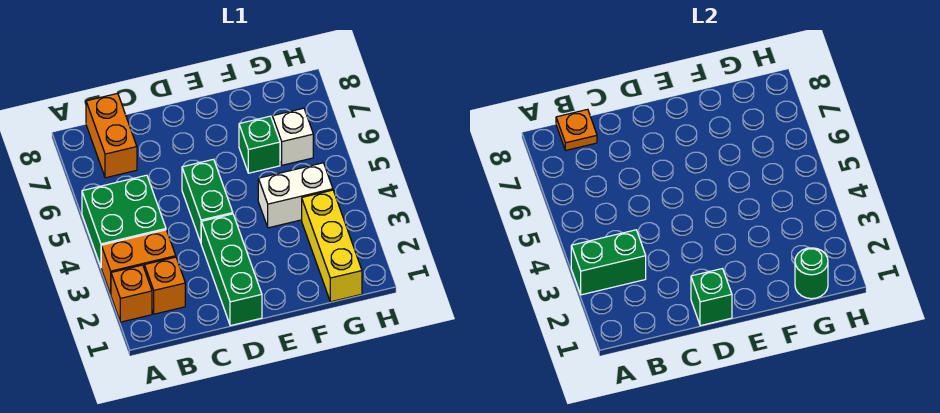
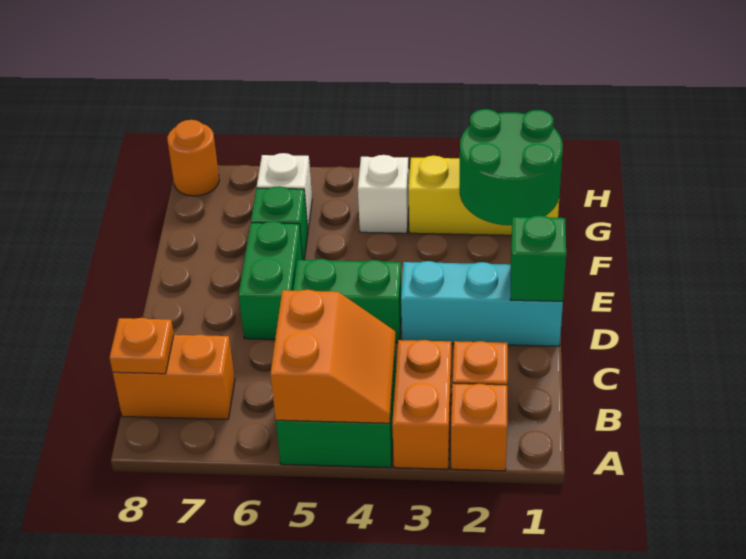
green brick A3:B3 level 2 -> green brick D6:E6 level 1
none -> orange slope A4:B5 level 2 top 5
green brick D1:D3 level 1 -> cyan brick D1:D3 level 1
white brick F4:G4 level 1 -> white brick G4 level 1
green round brick G1 level 2 -> green round brick F1:G2 level 2
none -> orange round brick H8 level 1

